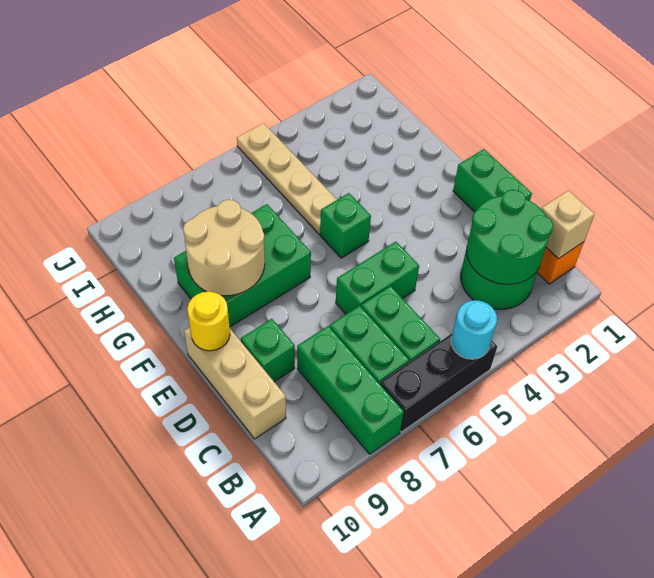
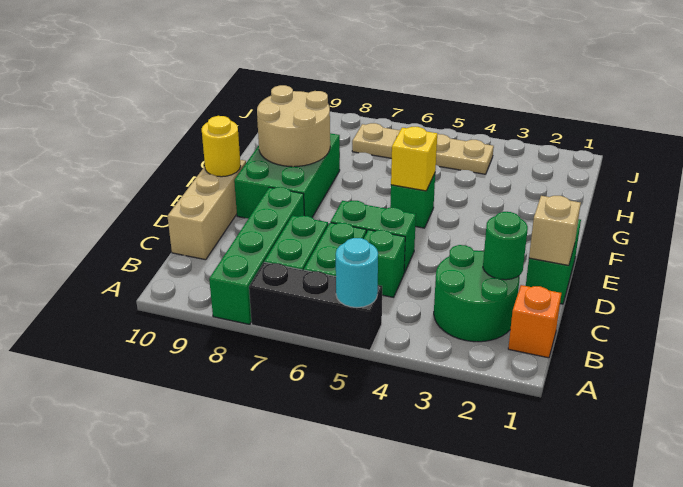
green brick A8:C8 level 1 -> green brick A8:D8 level 1
tan brick B1 level 2 -> tan brick D1 level 2
green round brick B2:C3 level 2 -> green round brick C2 level 2
green brick D9 level 1 -> green brick C5 level 1
none -> yellow brick F5 level 2
green brick F7:G9 level 1 -> green brick E8:G9 level 1
tan plate G5:J5 level 1 -> tan plate I4:I7 level 1

